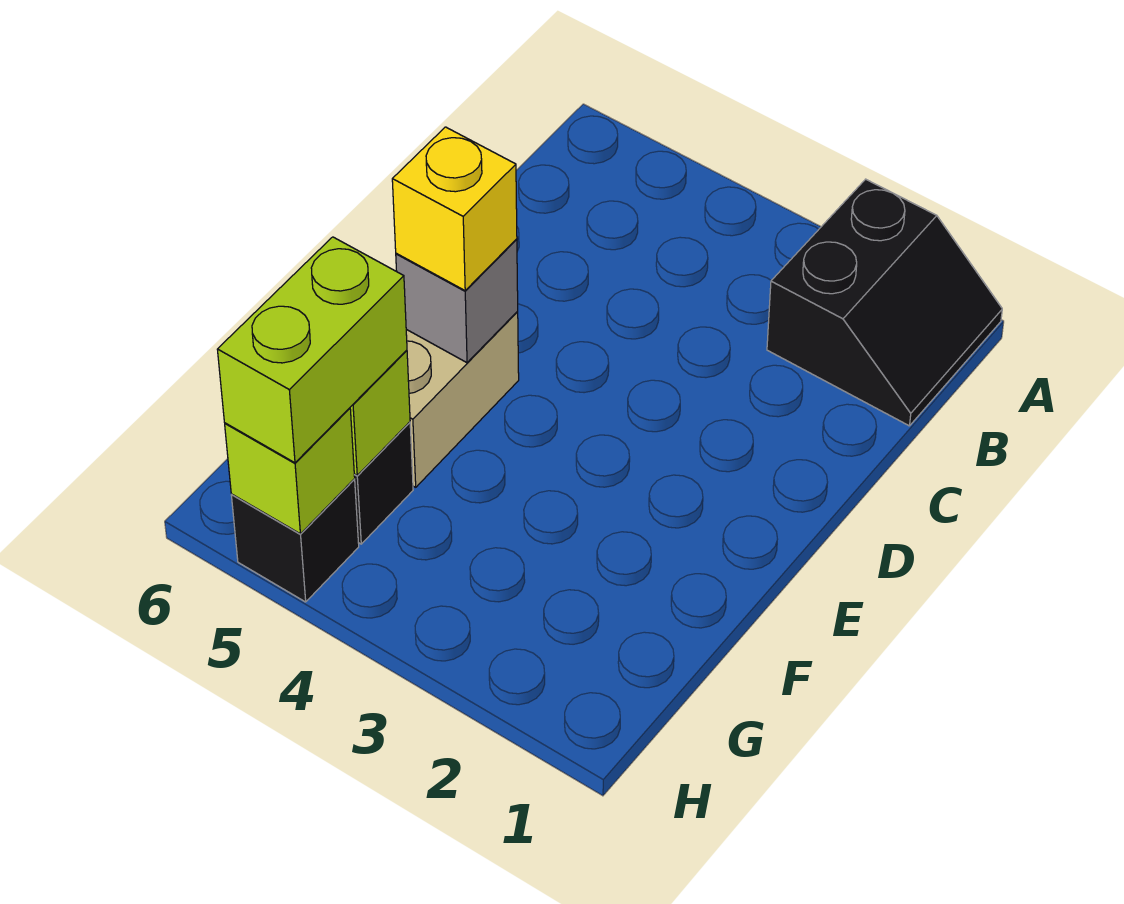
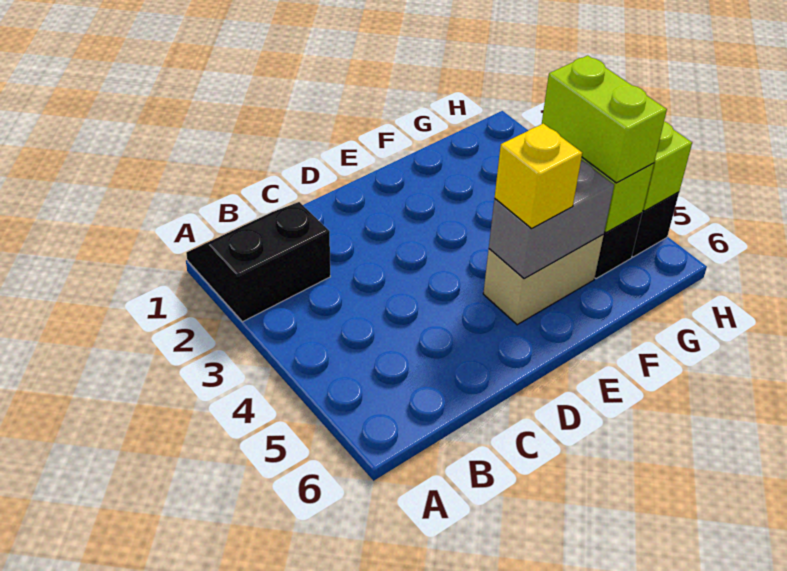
grey brick E5 level 2 -> grey brick E5:F5 level 2
lime brick G5:H5 level 3 -> lime brick G4:G5 level 3

